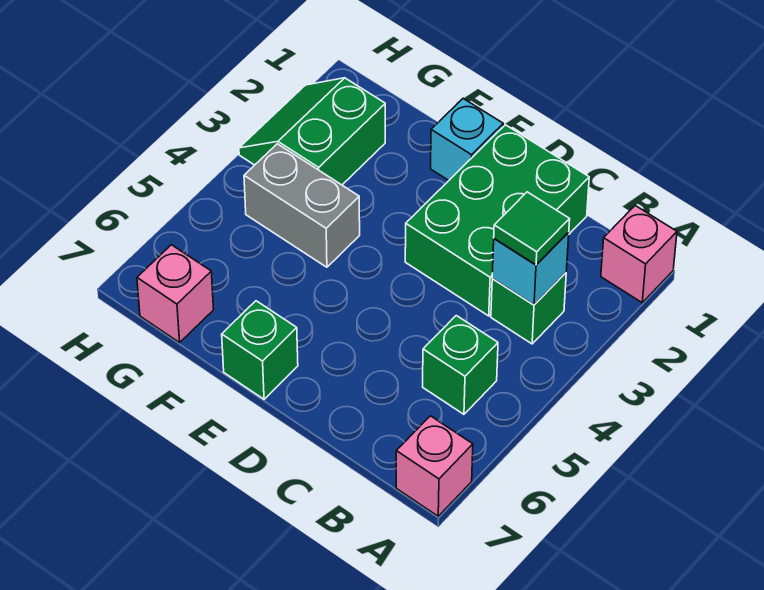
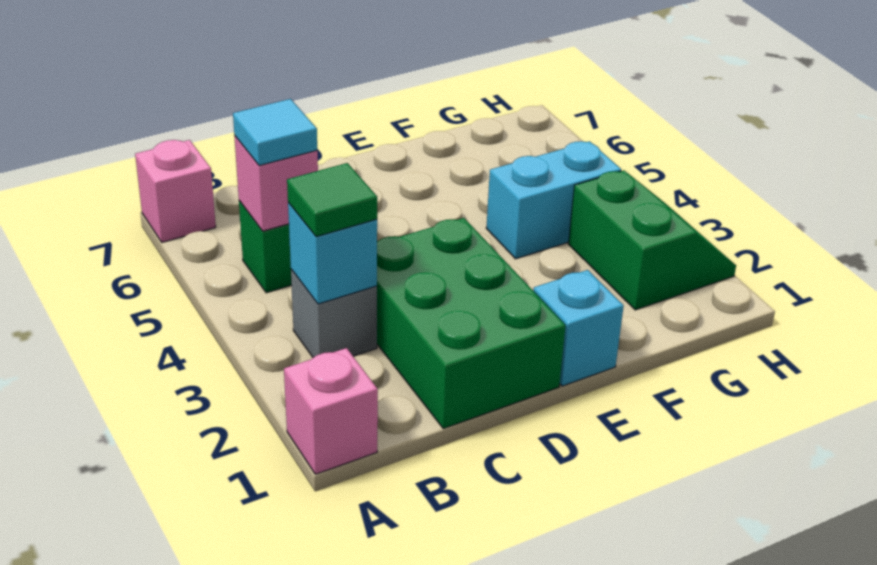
green brick B3 level 1 -> grey brick B3 level 1
none -> cyan tile B5 level 3
green brick E7 level 1 -> none
grey brick F4:G4 level 1 -> cyan brick F4:G4 level 1
pink brick G7 level 1 -> pink brick B5 level 2

